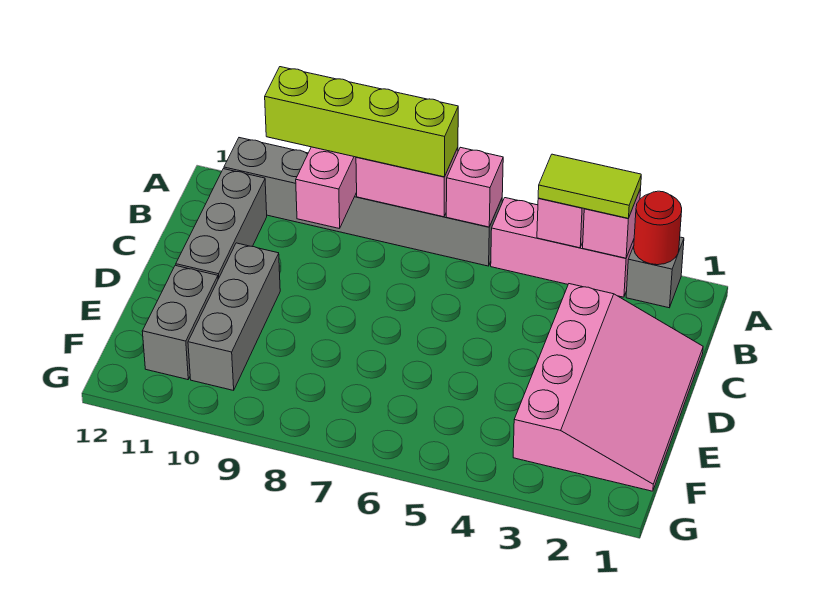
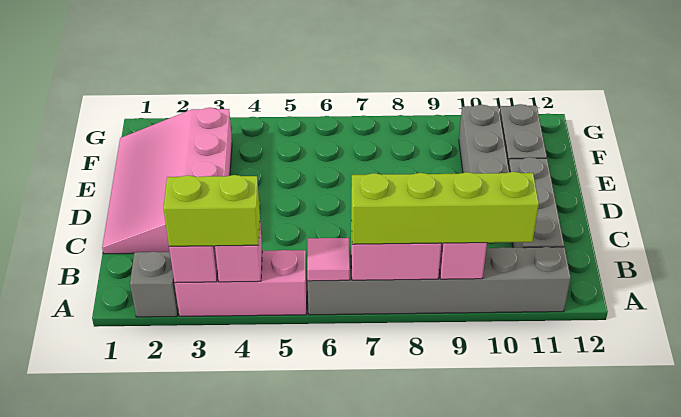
red round brick A2 level 2 -> none
lime tile A3:A4 level 3 -> lime brick A3:A4 level 3
pink brick A6 level 2 -> pink tile A6 level 2

